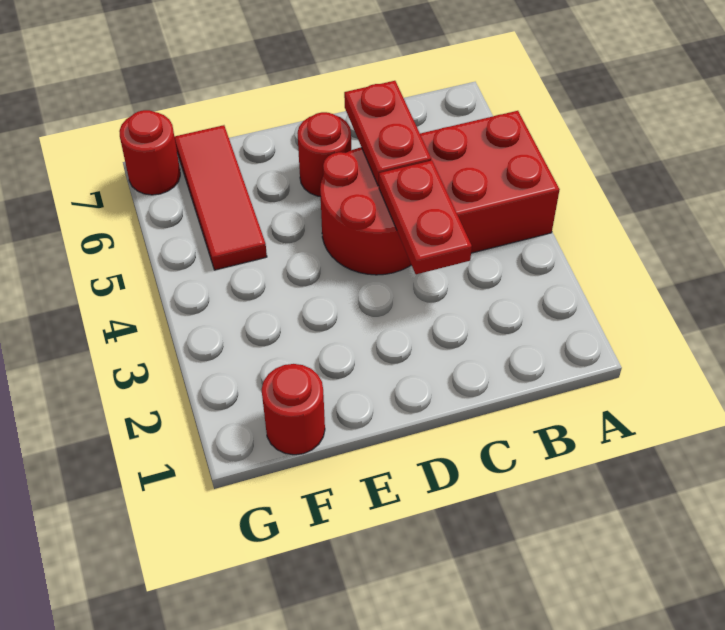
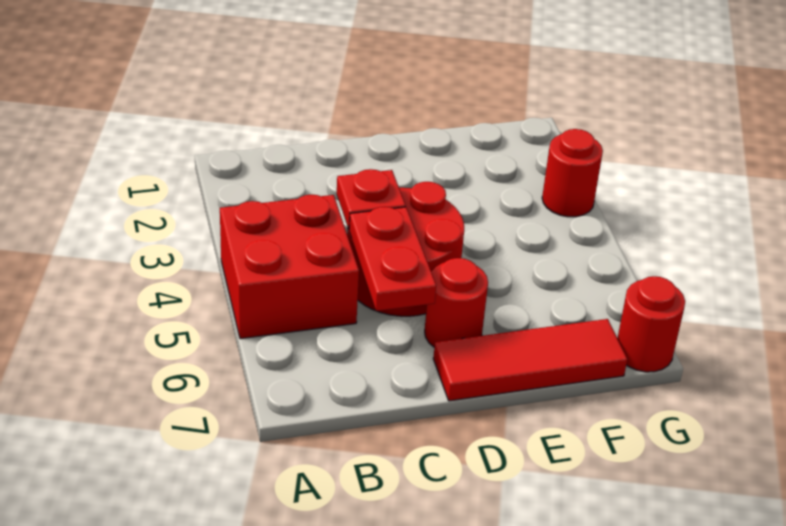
red plate C3:C4 level 2 -> red plate C4 level 2
red round brick F1 level 1 -> red round brick G3 level 1
red tile F5:F7 level 1 -> red tile D7:F7 level 1

